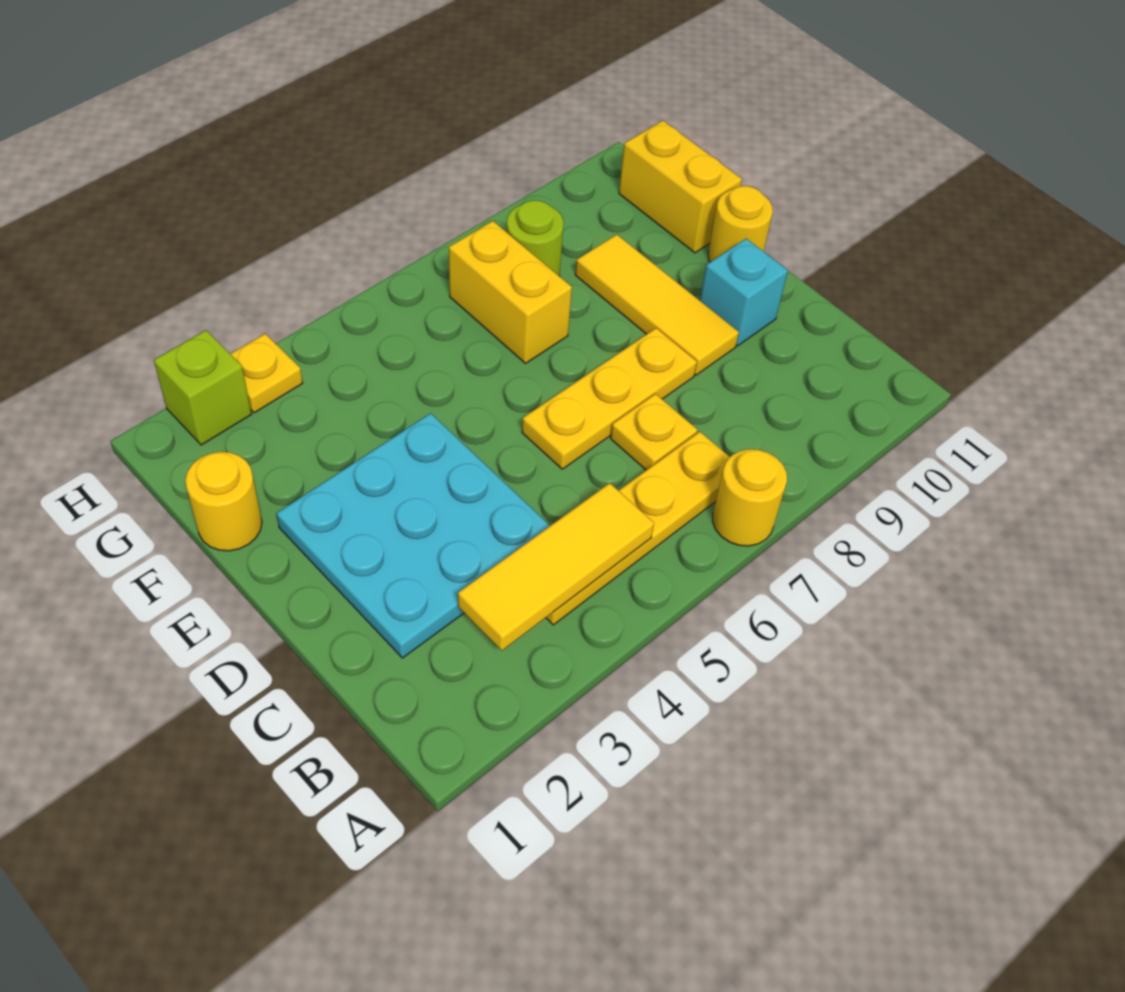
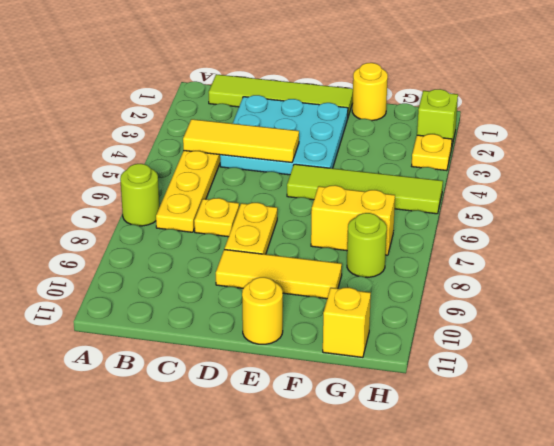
yellow round brick A7 level 1 -> lime round brick A7 level 1
none -> lime tile B1:E1 level 1
yellow tile B3:B5 level 2 -> yellow tile B4:D4 level 2
yellow plate D6:D8 level 1 -> yellow plate D7:D8 level 1
cyan brick D10 level 1 -> none
none -> lime tile E5:H5 level 1
yellow brick F11:G11 level 1 -> yellow brick G11 level 1

